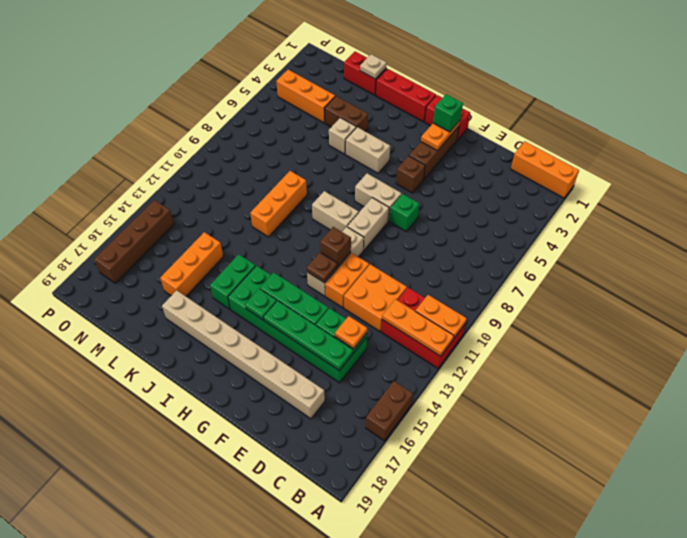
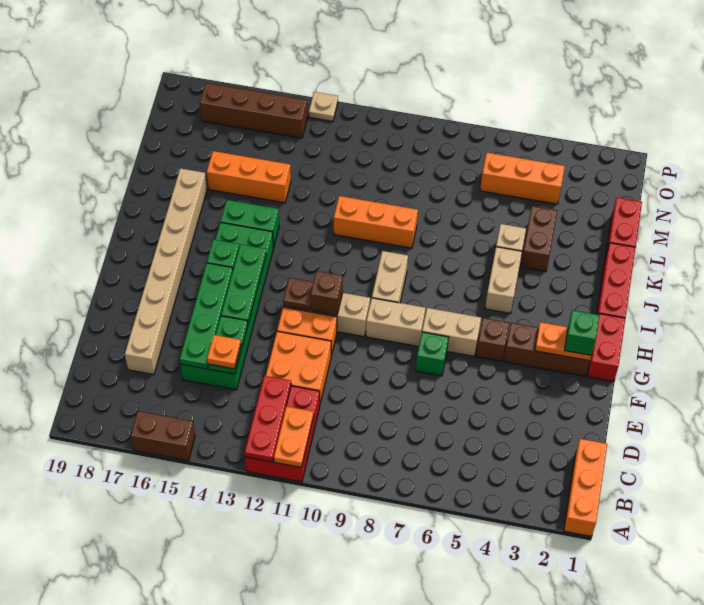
orange plate A12:C12 level 2 -> red plate A12:C12 level 2
tan brick G7:H7 level 1 -> tan brick G6:G7 level 1
tan plate L1 level 2 -> tan plate P13 level 1
orange brick M4:O4 level 1 -> orange brick N4:N6 level 1

